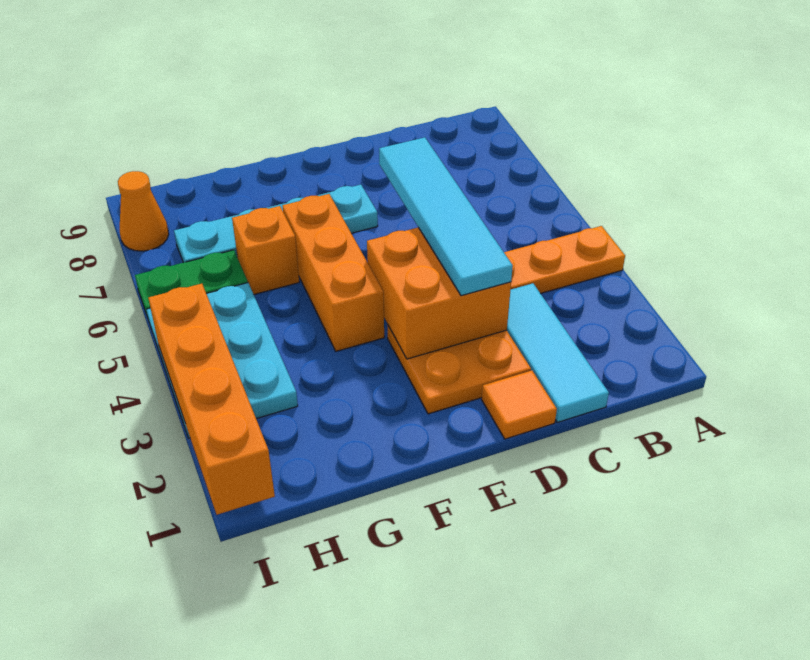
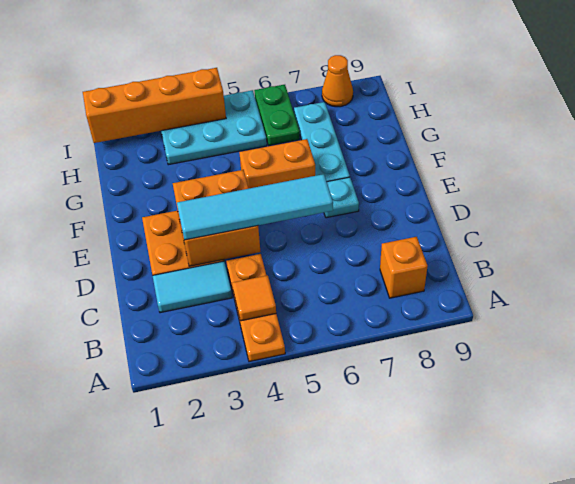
cyan tile C1:C3 level 1 -> cyan tile C2:C3 level 1
orange tile D1 level 1 -> orange tile B4 level 2
orange brick F4:F6 level 1 -> orange brick F5:F6 level 1
orange brick G6 level 1 -> orange brick B8 level 1

